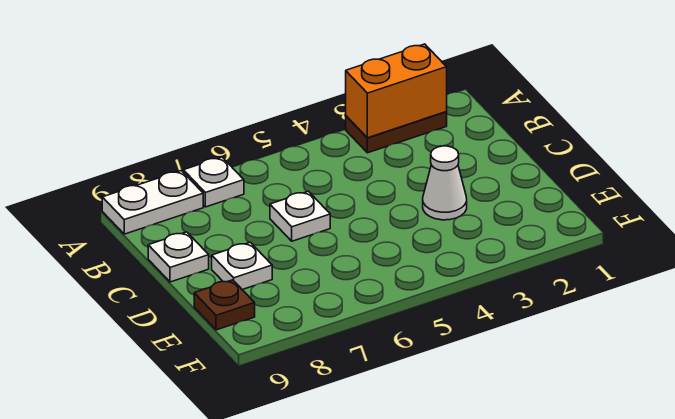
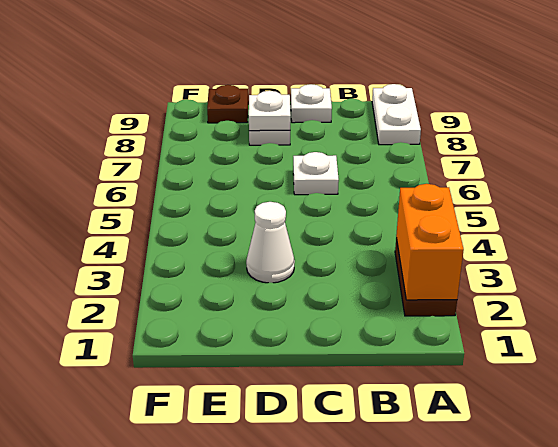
white plate A7 level 1 -> white plate D8 level 2

